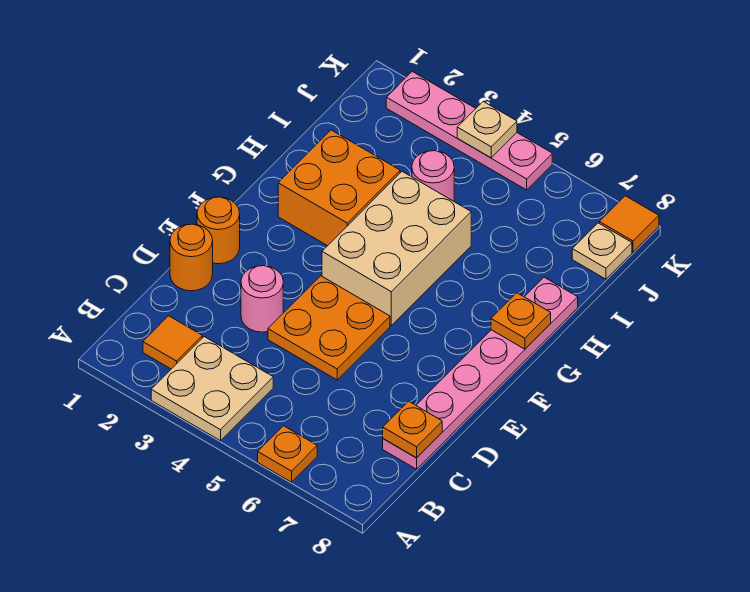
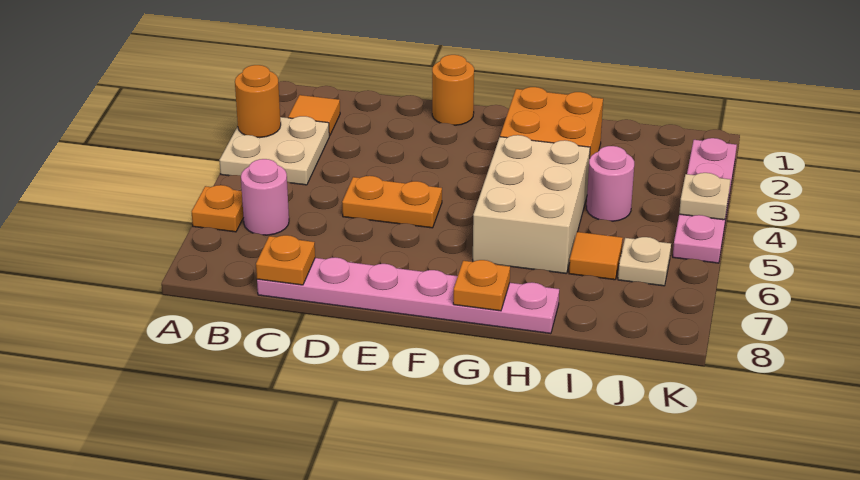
orange round brick D1 level 1 -> orange round brick A3 level 2
pink round brick D3 level 1 -> pink round brick B6 level 1
orange plate D4:E5 level 1 -> orange plate D5:E5 level 1
tan brick F4:H5 level 1 -> tan brick G4:H6 level 1
tan plate J8 level 1 -> tan plate J6 level 1
orange tile K8 level 1 -> orange tile I6 level 1

